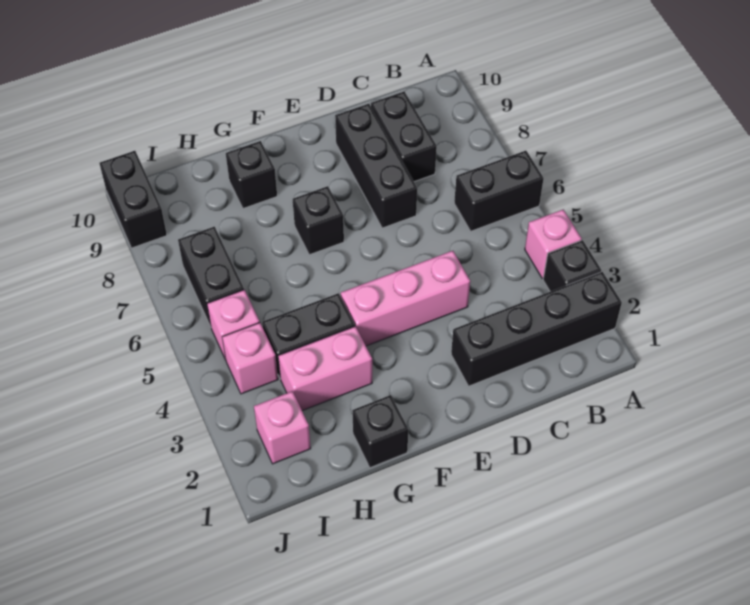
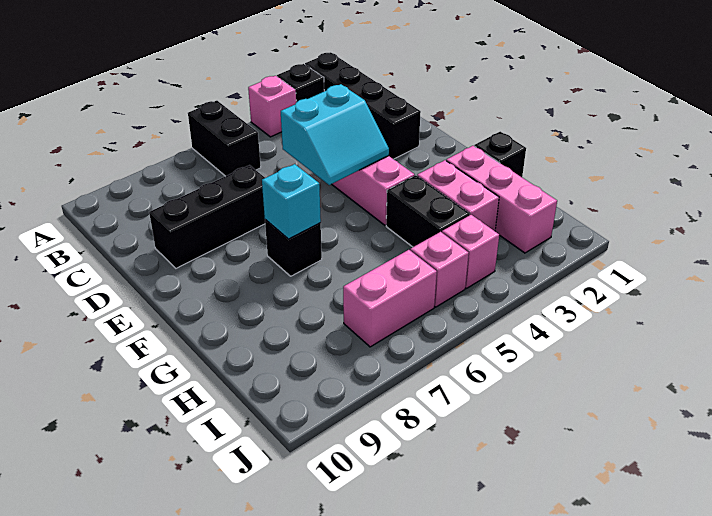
black brick C8:C9 level 1 -> none
none -> cyan slope D4:E5 level 2 top D
none -> cyan brick F7 level 2
black brick G9 level 1 -> none
pink brick I2 level 1 -> pink brick G2:I2 level 1
black brick I6:I7 level 1 -> pink brick I6:I7 level 1
black brick J9:J10 level 1 -> none

